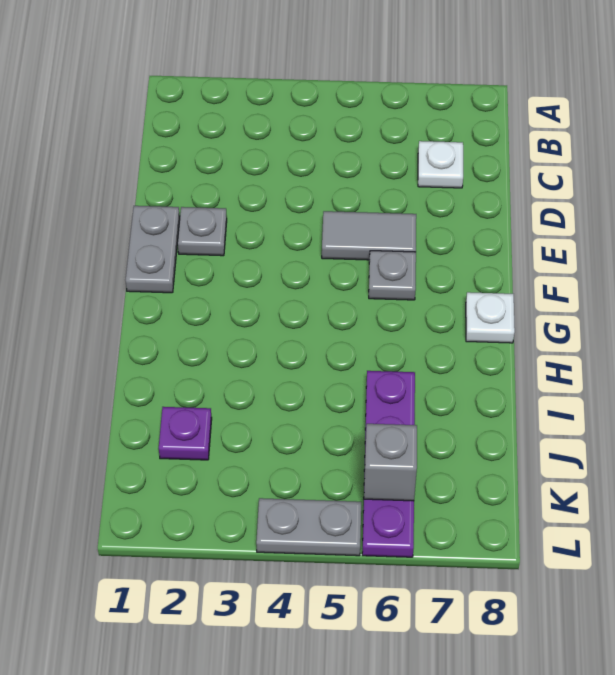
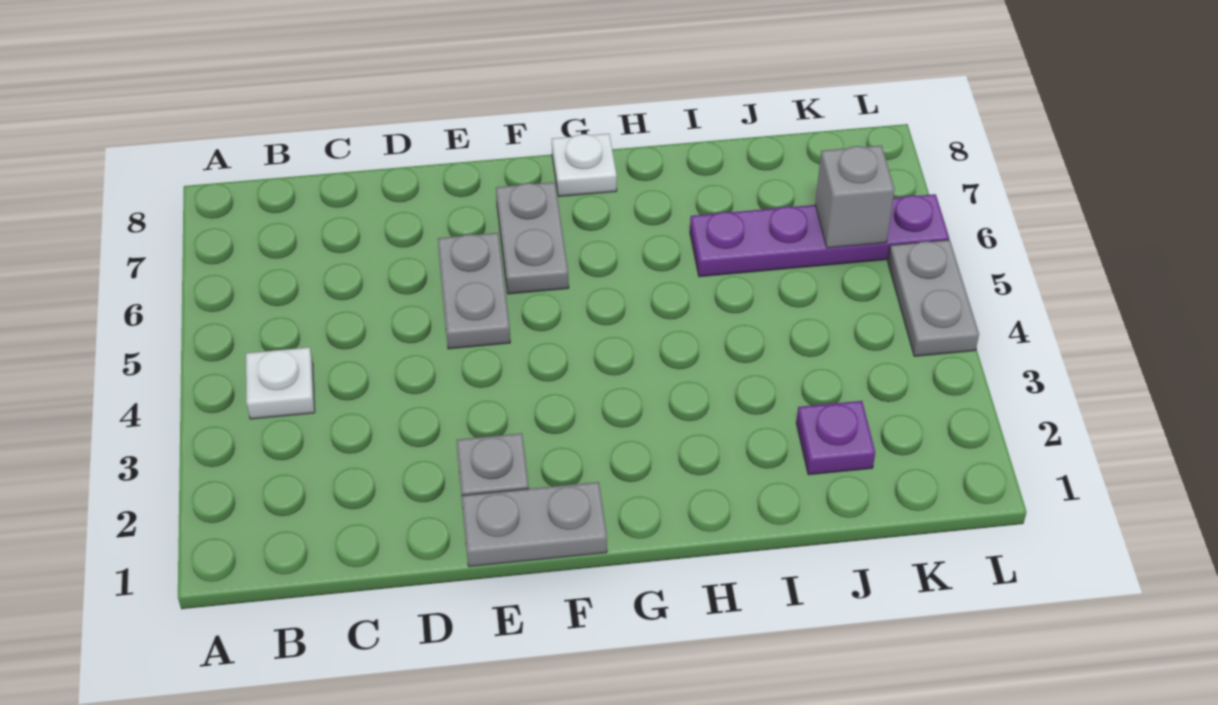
white plate C7 level 1 -> white plate B4 level 1
grey tile E5:E6 level 1 -> grey plate E5:E6 level 1
grey plate F6 level 1 -> grey plate F6:F7 level 1

